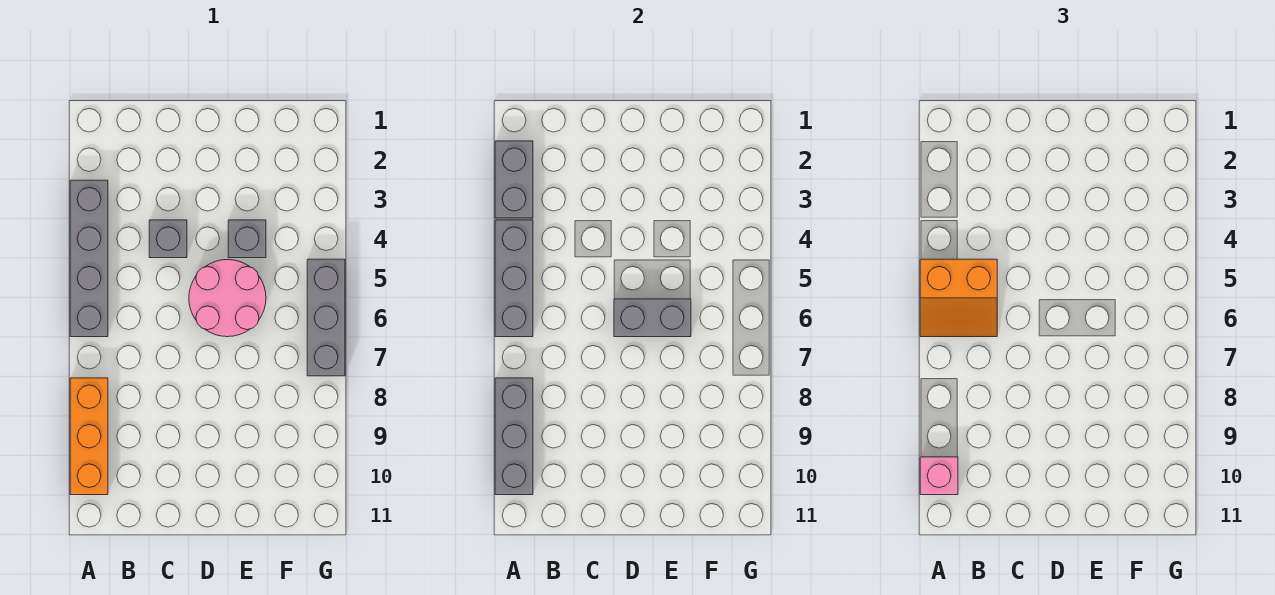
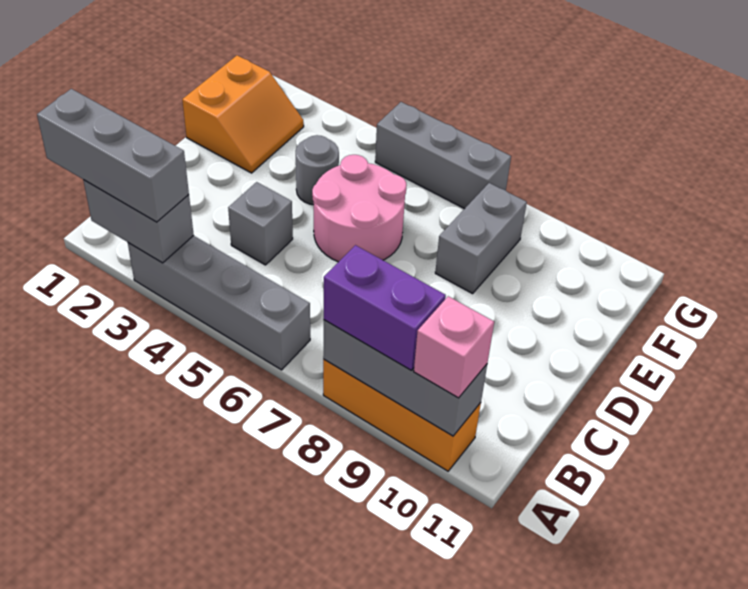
grey brick A4:A6 level 2 -> grey brick A1:A3 level 3
orange slope A5:B6 level 3 top 5 -> orange slope E1:F2 level 1 top 1
none -> purple brick A8:A9 level 3
grey brick D6:E6 level 2 -> grey brick E8:F8 level 1
grey brick E4 level 1 -> grey round brick E4 level 1

